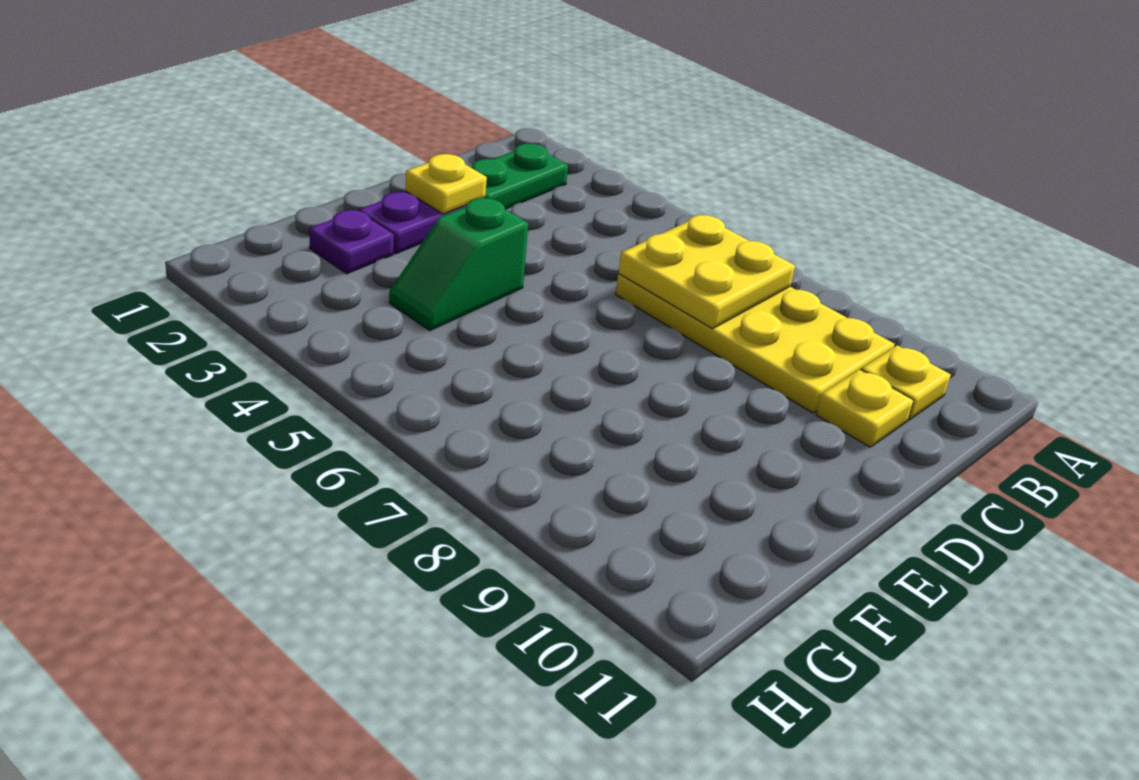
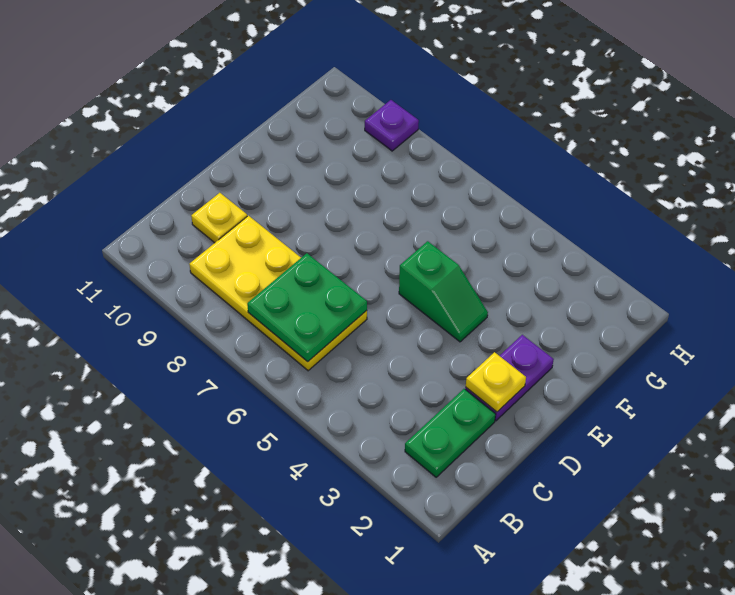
yellow plate B6:C7 level 2 -> green plate B6:C7 level 2
yellow plate B10 level 1 -> none
green slope E4:F4 level 1 top E -> green slope E4:E5 level 1 top 5
purple plate F2 level 1 -> purple plate H9 level 1

